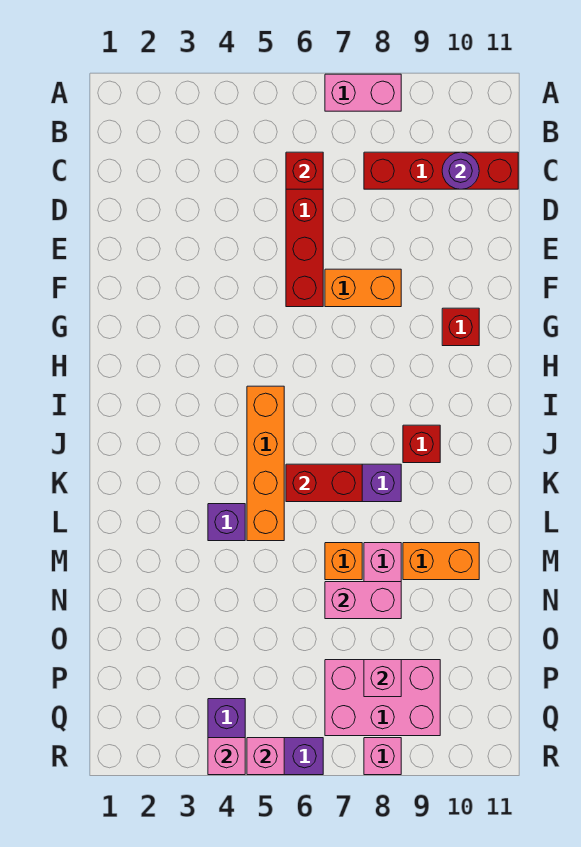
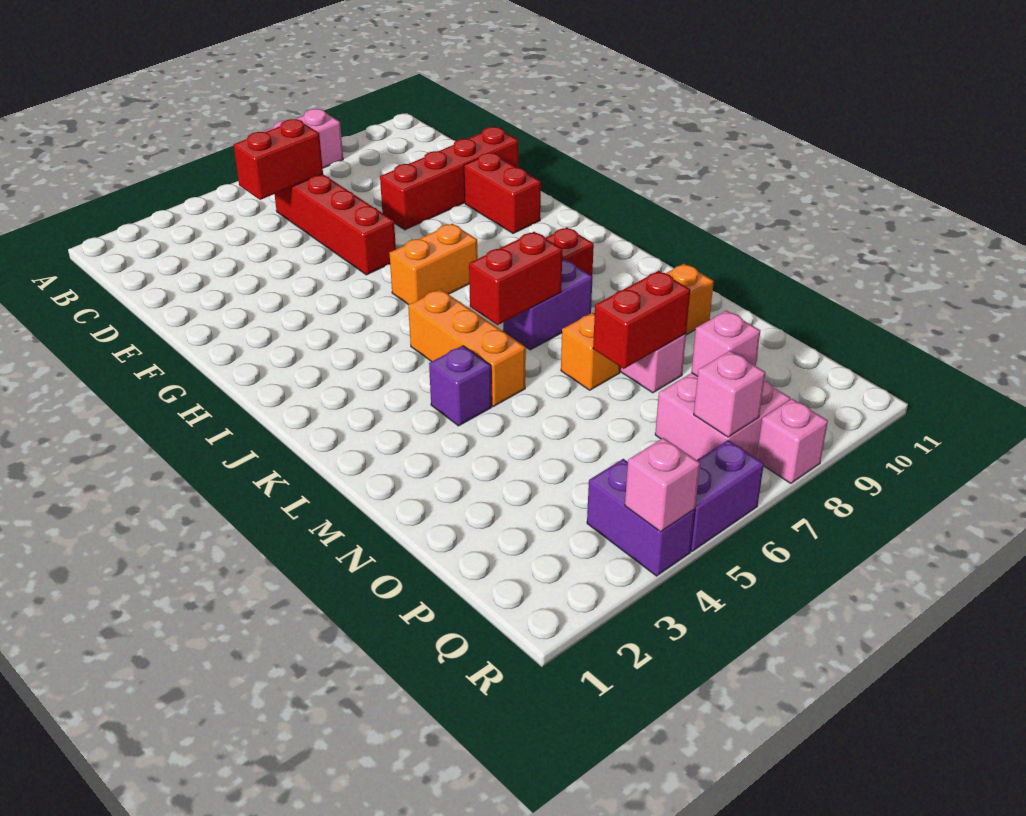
red brick C6 level 2 -> red brick C5:C6 level 2
red brick C8:C11 level 1 -> red brick E8:E11 level 1
purple round brick C10 level 2 -> none
orange brick F7:F8 level 1 -> orange brick H6:H7 level 1
red brick G10 level 1 -> red brick F10:G10 level 1
orange brick I5:L5 level 1 -> orange brick J5:L5 level 1
pink brick N7:N8 level 2 -> red brick N7:N8 level 2
pink brick P7:Q9 level 1 -> pink brick P7:Q8 level 1
pink brick R5 level 2 -> pink brick Q7 level 2

